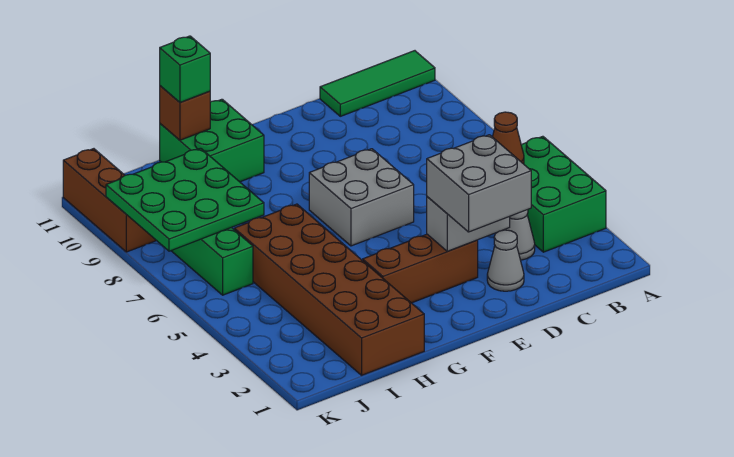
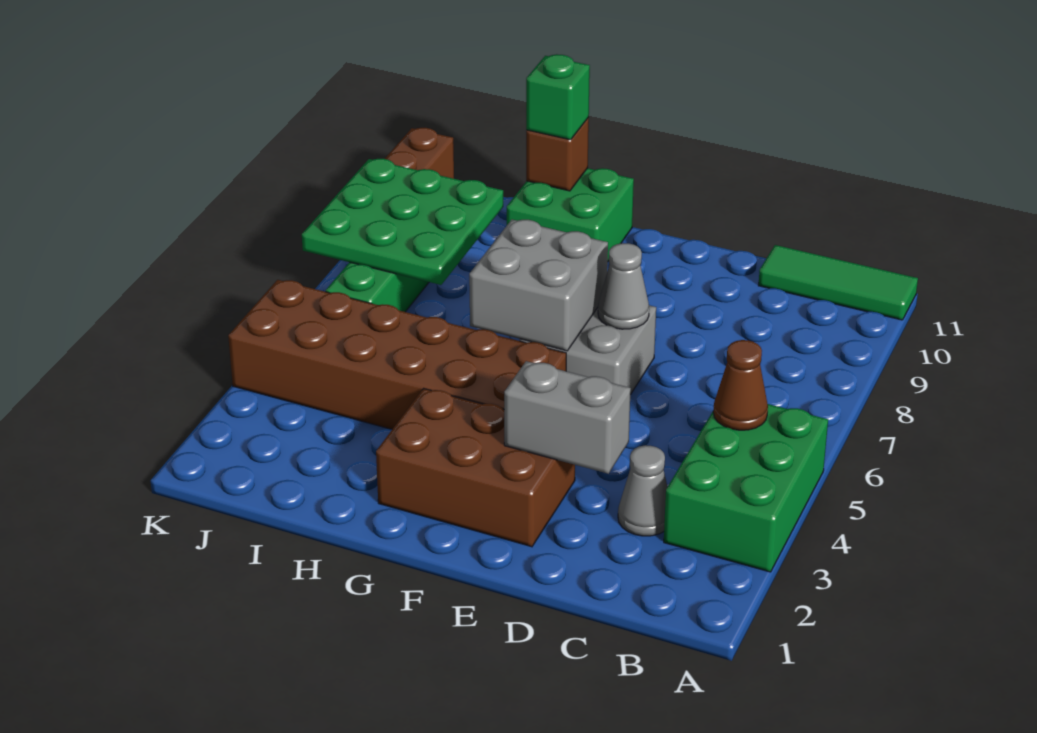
grey cone D2 level 1 -> grey cone E7 level 2
grey brick D2:E3 level 3 -> grey brick F6:G7 level 2
brown brick E3:G3 level 1 -> brown brick E2:G3 level 1
brown brick H1:I6 level 1 -> brown brick F4:K5 level 1

